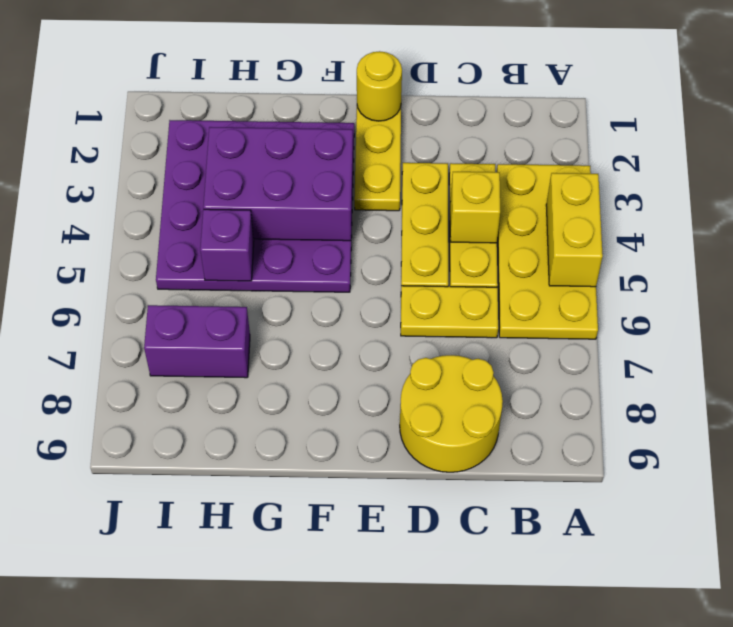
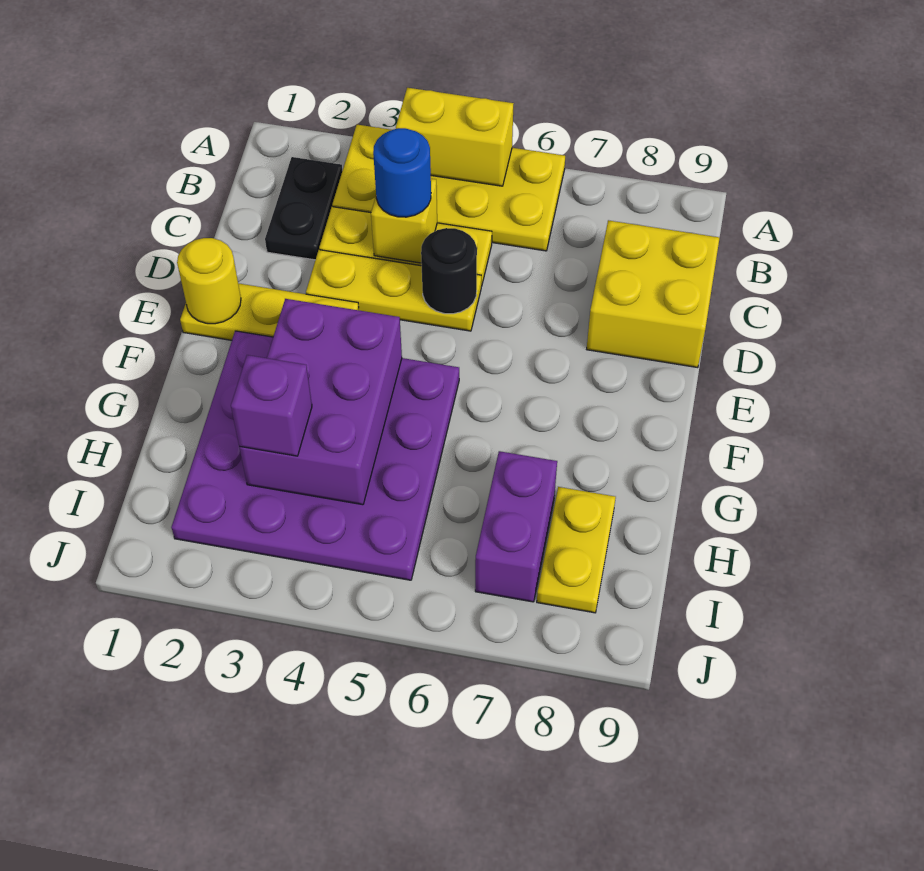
none -> black plate B2:C2 level 1
none -> blue round brick C4 level 3
yellow plate C6:D6 level 1 -> yellow plate H8:I8 level 1
yellow round brick C8:D9 level 1 -> yellow brick C8:D9 level 1
none -> black round brick D5 level 2
purple brick H5 level 2 -> purple brick H3 level 3

